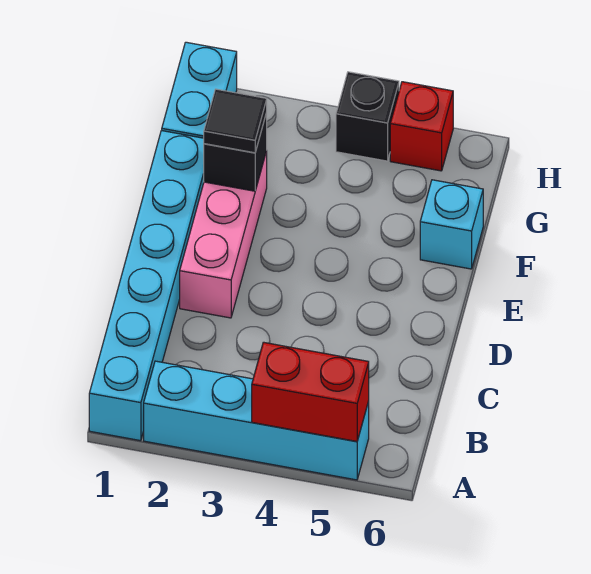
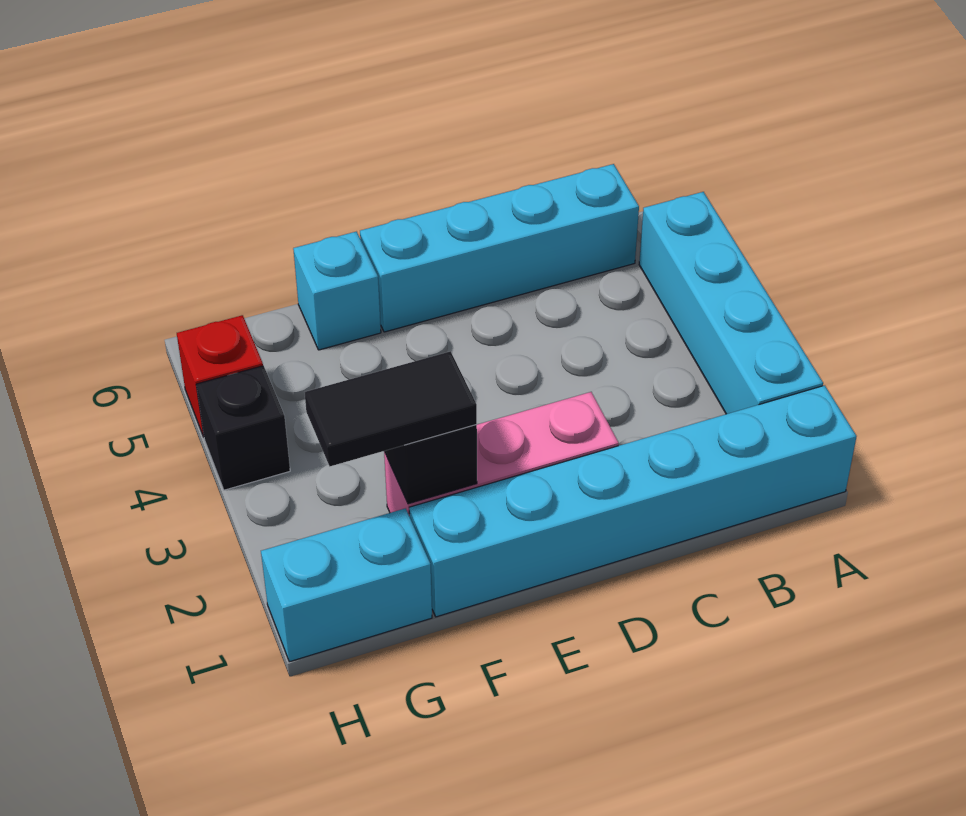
red brick A4:A5 level 2 -> none
none -> cyan brick B6:E6 level 1
black tile F2 level 3 -> black tile F2:G2 level 3

